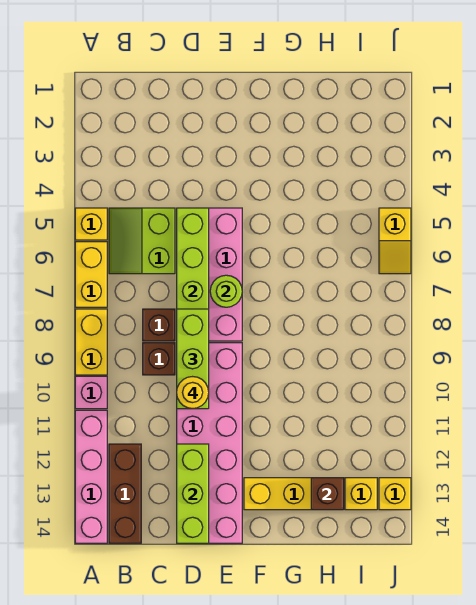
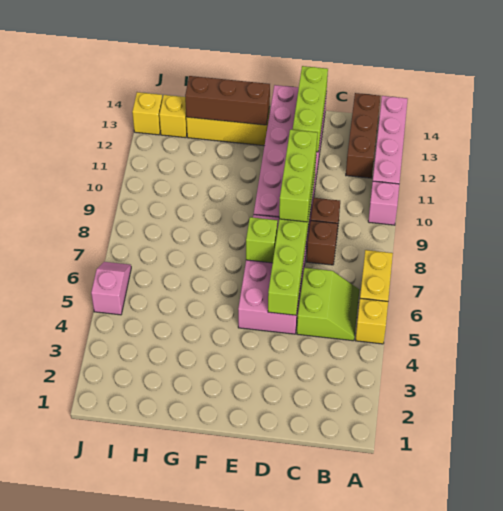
yellow brick A8:A9 level 1 -> none
yellow round brick D10 level 4 -> none
lime round brick E7 level 2 -> lime brick E7 level 2
brown brick H13 level 2 -> brown brick F13:H13 level 2
yellow slope J5:J6 level 1 top 5 -> pink slope J5:J6 level 1 top 5

